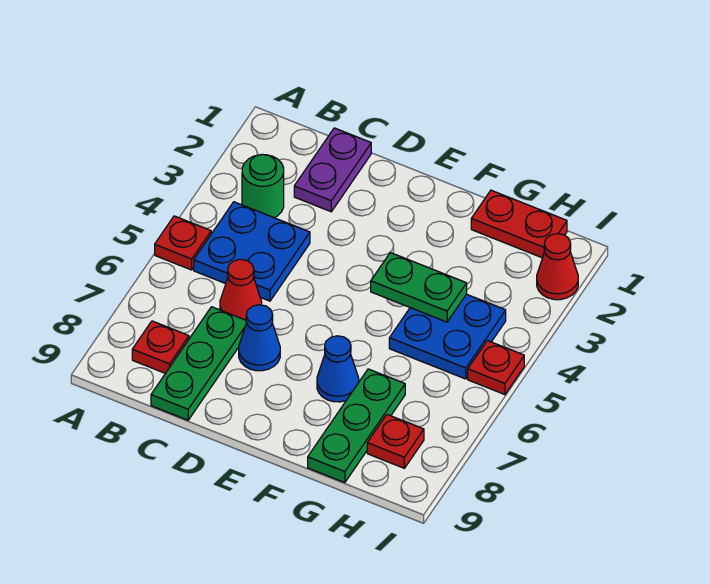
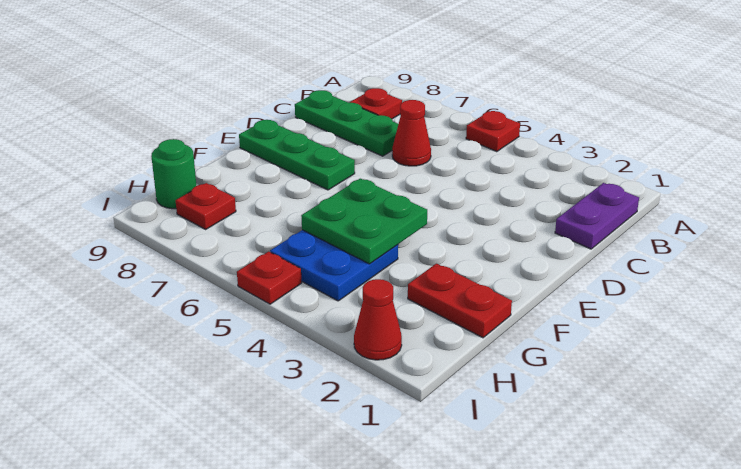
green round brick B3 level 1 -> green round brick H9 level 1
blue plate B4:C5 level 1 -> none
purple plate C1:C2 level 1 -> purple plate B1:C1 level 1
blue cone D7 level 1 -> none
green plate F4:G4 level 2 -> green plate F4:G5 level 2
blue cone F7 level 1 -> none
red plate G1:H1 level 1 -> red plate G1:G2 level 1
green plate G7:G9 level 1 -> green plate E7:E9 level 1

